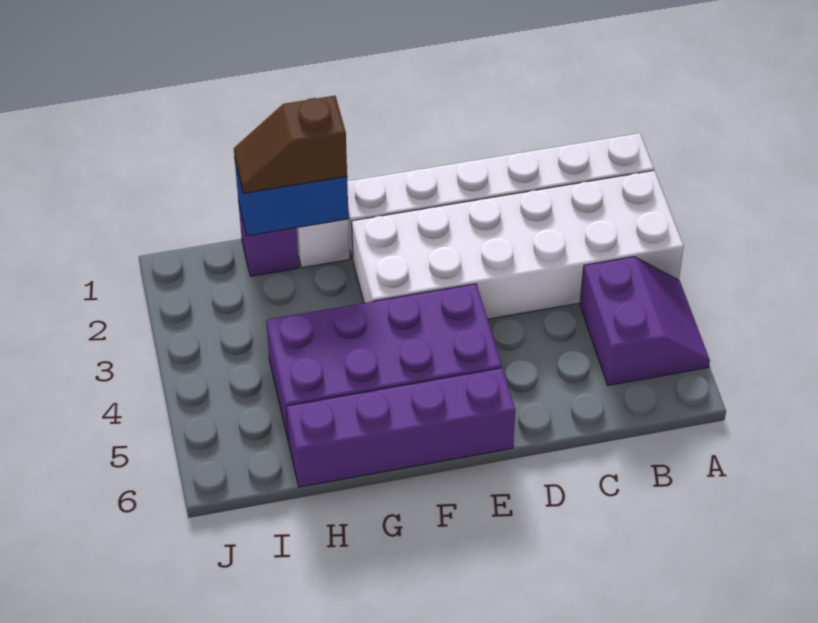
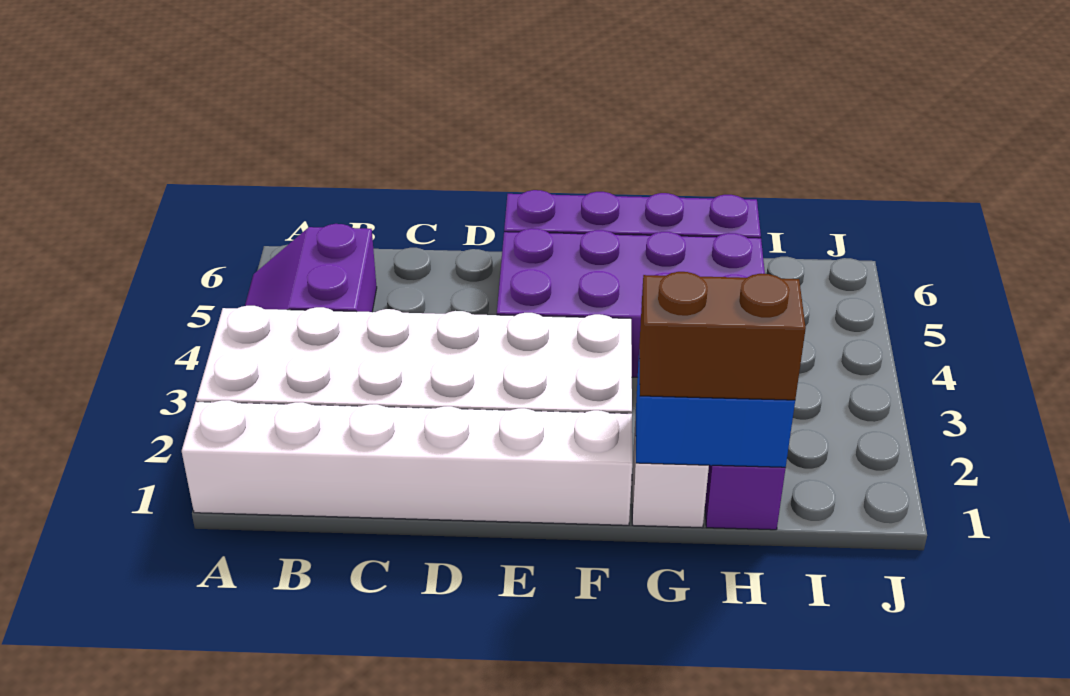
brown slope G1:H1 level 3 top G -> brown brick G1:H1 level 3

